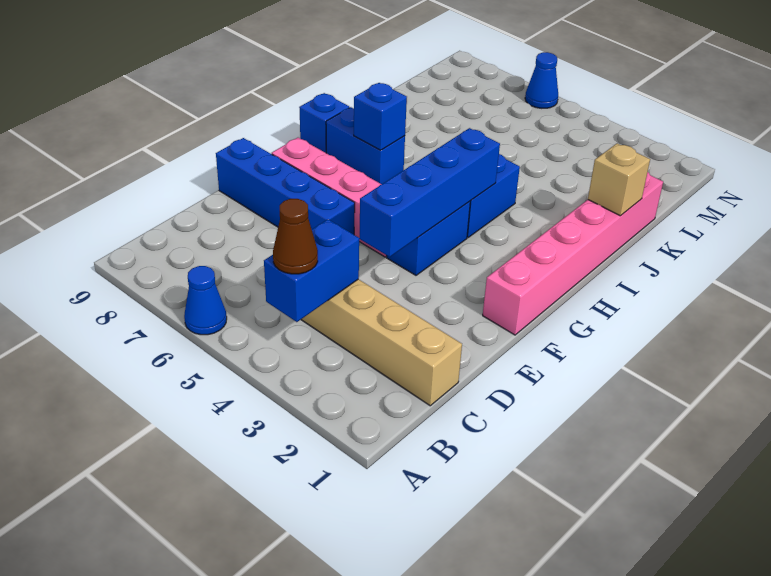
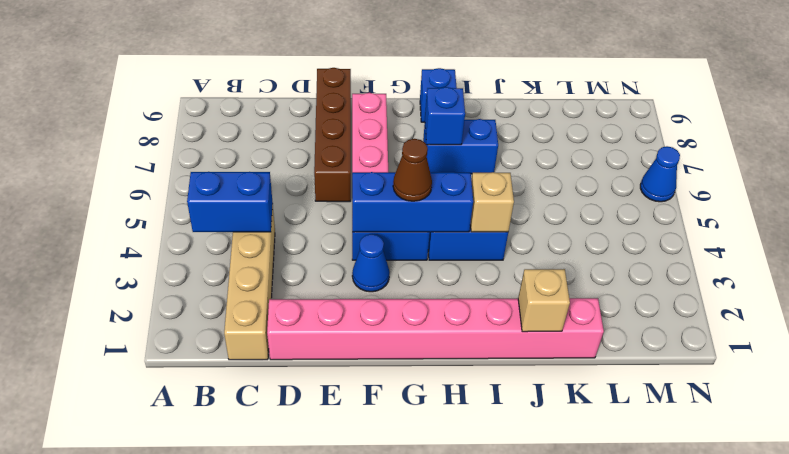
blue cone A6 level 1 -> blue cone F3 level 1
brown cone B4 level 3 -> brown cone G4 level 3
blue brick E4:H4 level 2 -> blue brick F4:H4 level 2
blue brick E6:E9 level 1 -> brown brick E6:E9 level 1
pink brick F1:K1 level 1 -> pink brick D1:K1 level 1
blue brick H7:H8 level 1 -> blue brick H7:I7 level 1
none -> tan brick I4 level 2

